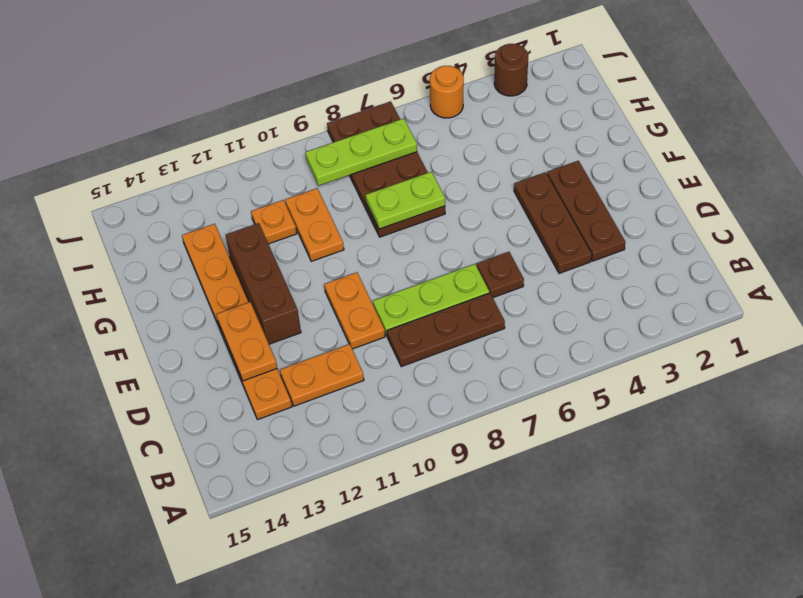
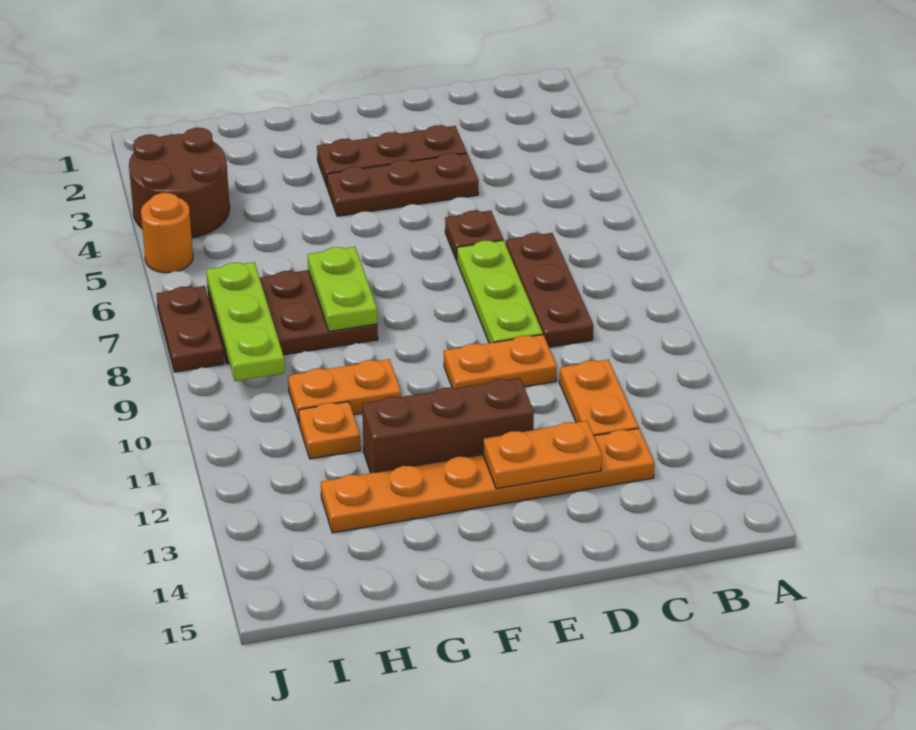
brown round brick J3 level 1 -> brown round brick I3:J4 level 1

